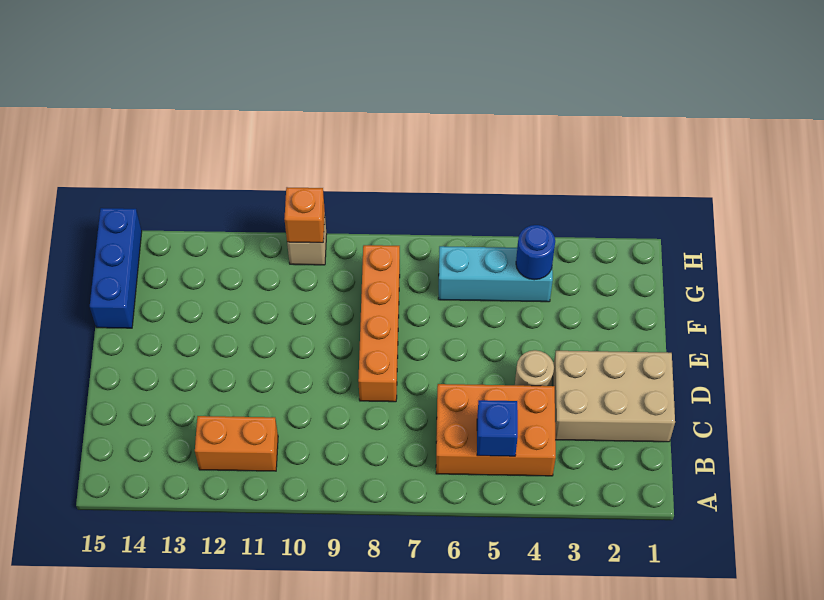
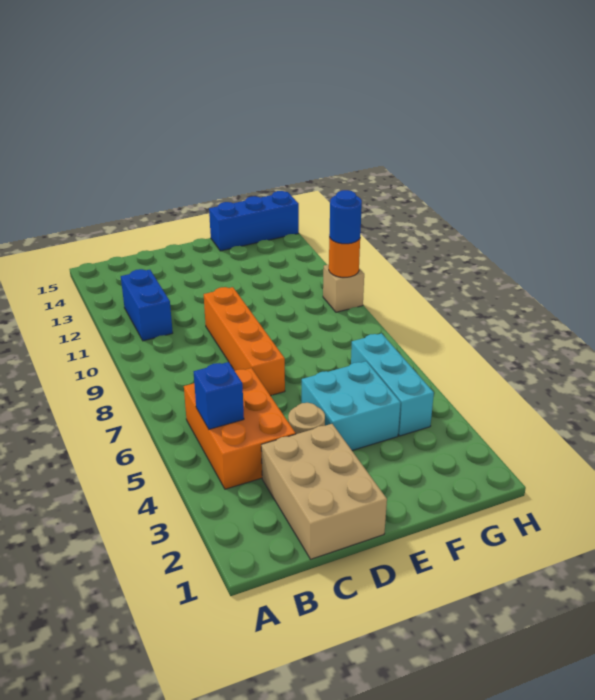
orange brick B11:B12 level 1 -> blue brick B11:B12 level 1
orange brick D8:G8 level 1 -> orange brick D7:D10 level 1
none -> cyan brick E4:F5 level 1
blue round brick G4 level 2 -> blue round brick H10 level 3
orange brick H10 level 2 -> orange round brick H10 level 2

